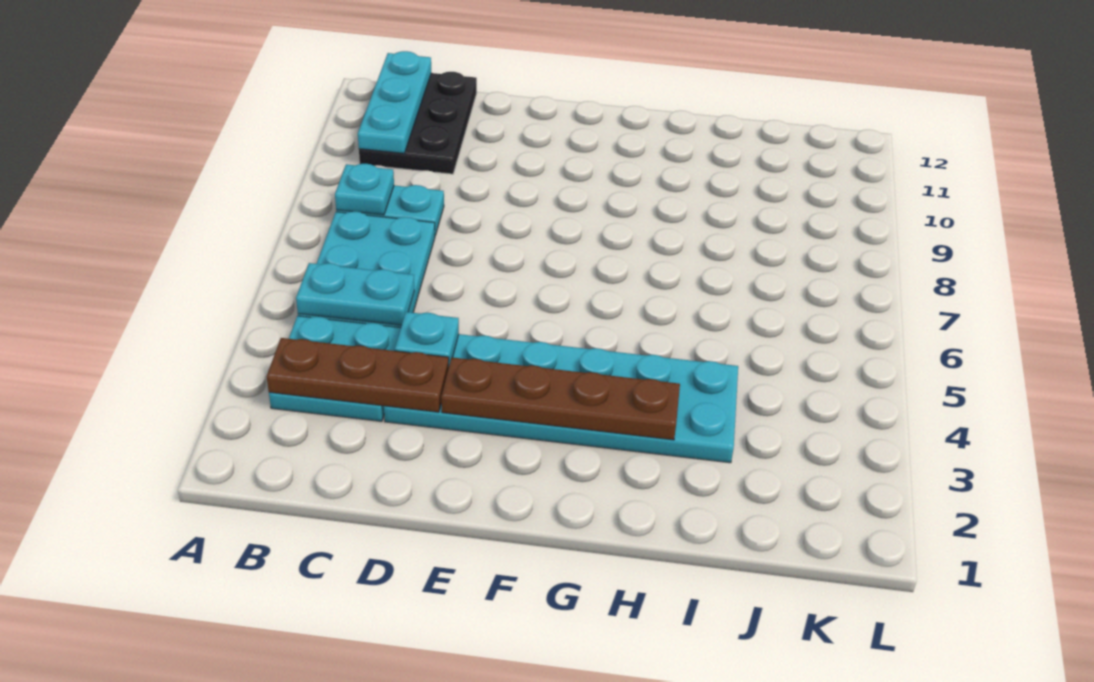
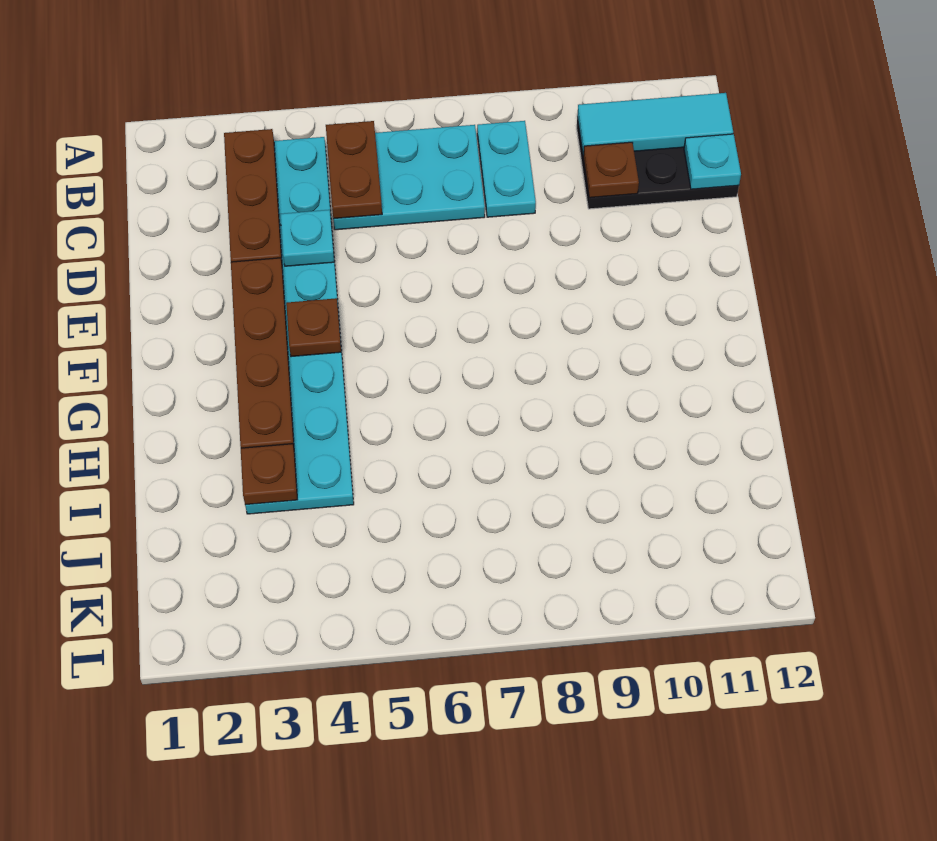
cyan plate B5:C5 level 2 -> brown plate B5:C5 level 2
cyan plate B8 level 2 -> cyan plate C12 level 2
cyan plate B10:B12 level 2 -> cyan tile B10:B12 level 2
none -> brown plate C10 level 2
none -> brown plate F4 level 2
none -> brown plate I3 level 2

